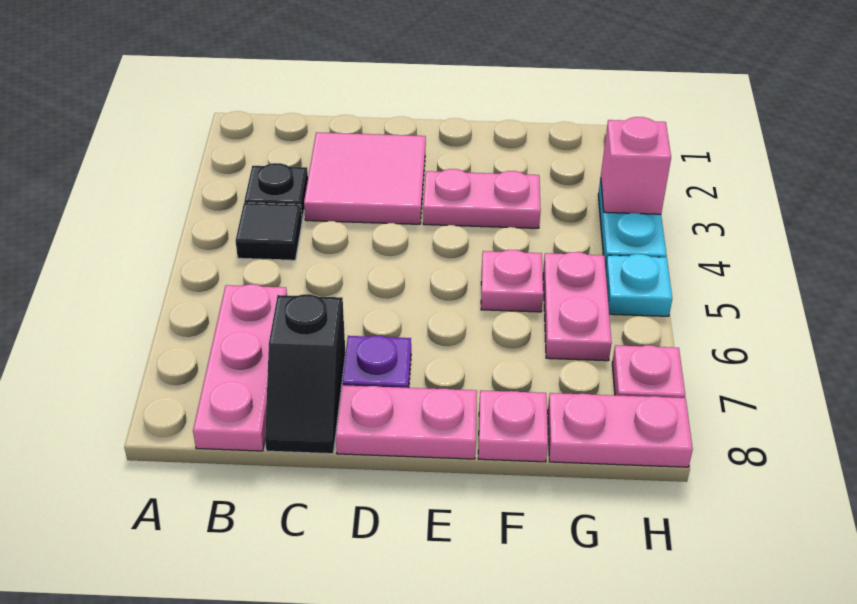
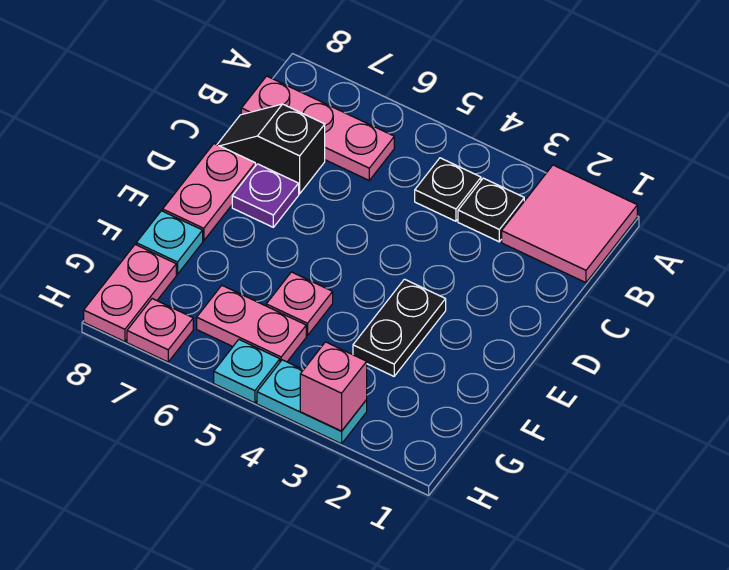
black tile B4 level 1 -> black plate B4 level 1
pink tile C2:D3 level 1 -> pink tile A1:B2 level 1
pink plate E3:F3 level 1 -> black plate E3:F3 level 1
pink plate F8 level 1 -> cyan plate F8 level 1

